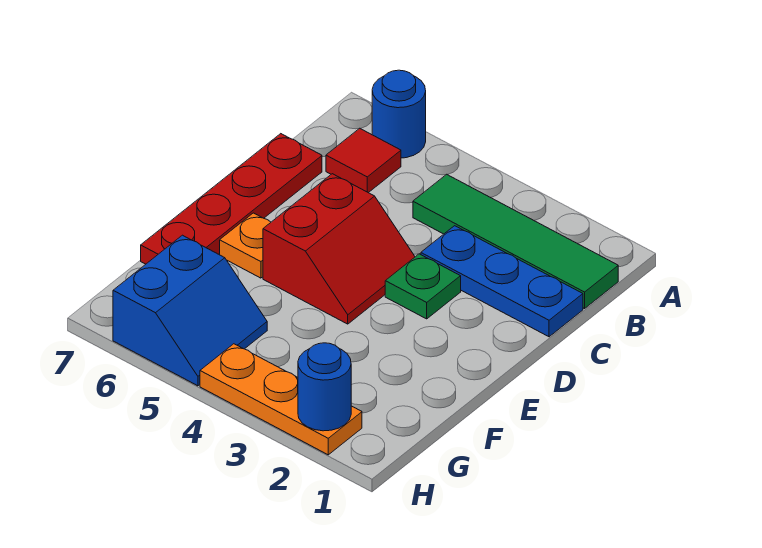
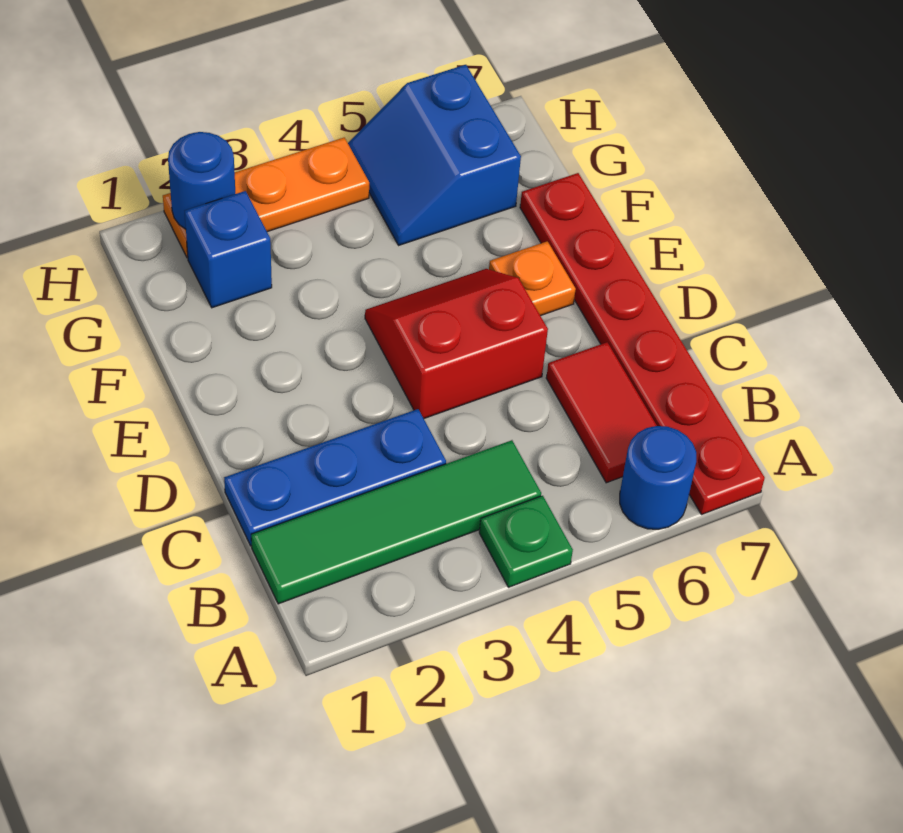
red tile B6 level 1 -> red tile B6:C6 level 1
red plate C7:F7 level 1 -> red plate A7:F7 level 1
green plate D3 level 1 -> green plate A4 level 1
red slope D4:E5 level 1 top 5 -> red slope D4:E5 level 1 top D
none -> blue brick G2 level 1

